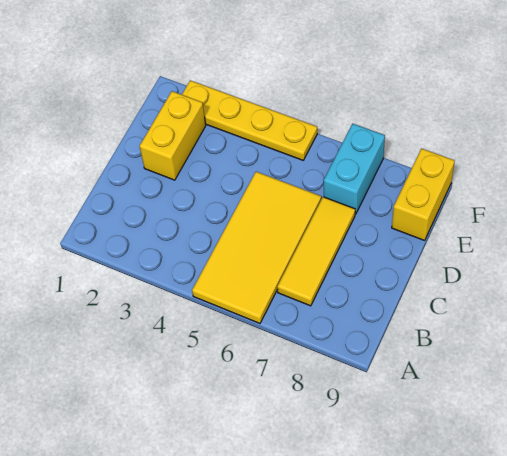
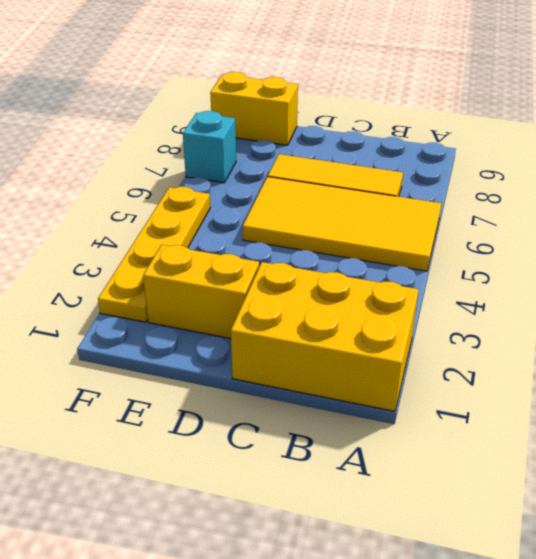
none -> yellow brick A1:C2 level 1
cyan brick E7:F7 level 1 -> cyan brick F7 level 1

